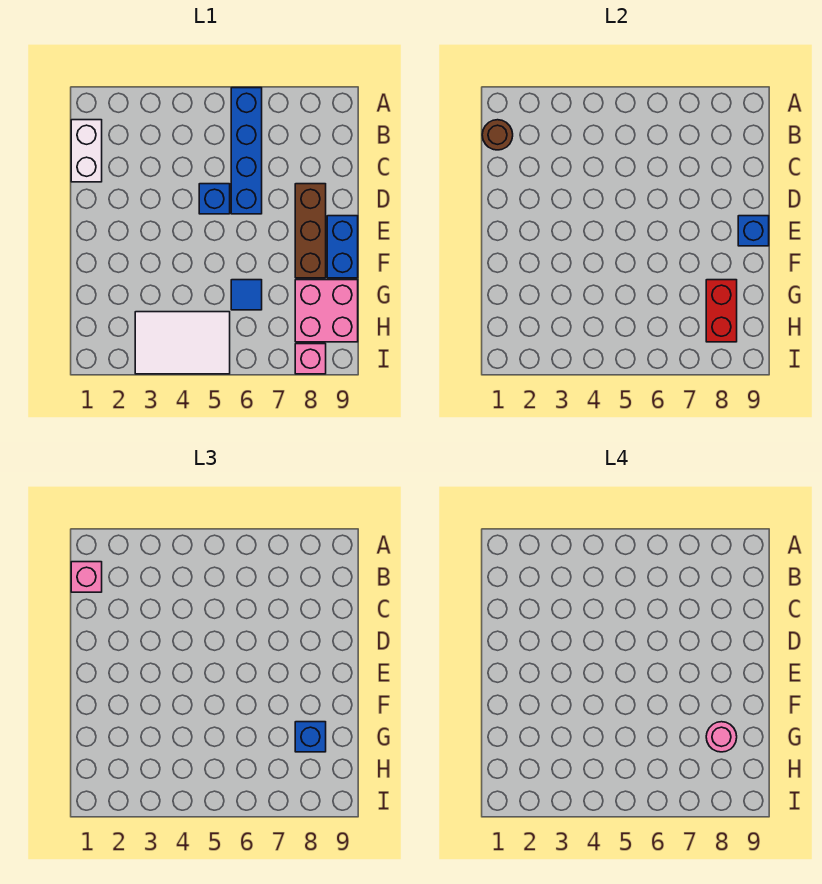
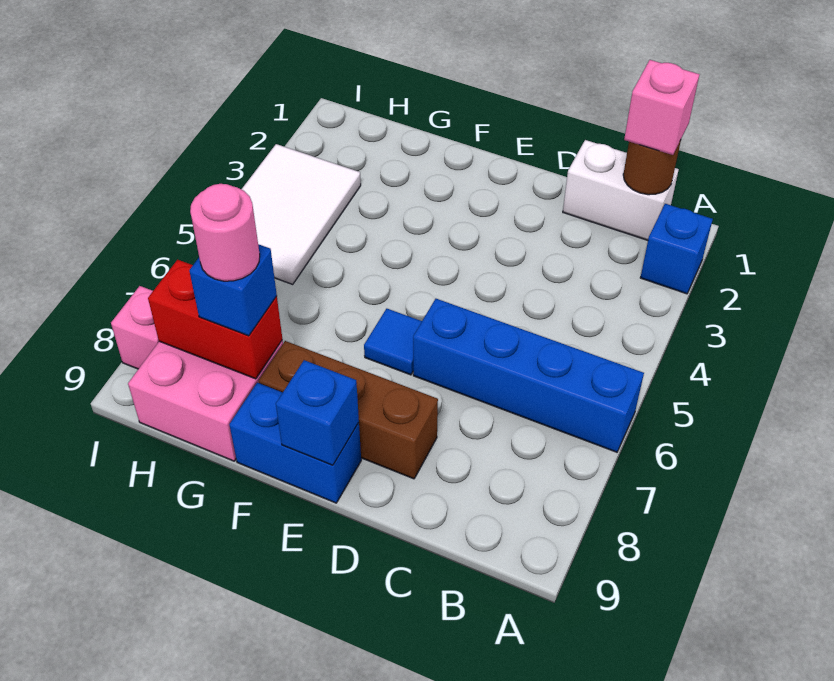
blue brick D5 level 1 -> blue brick A2 level 1
blue tile G6 level 1 -> blue tile E6 level 1

